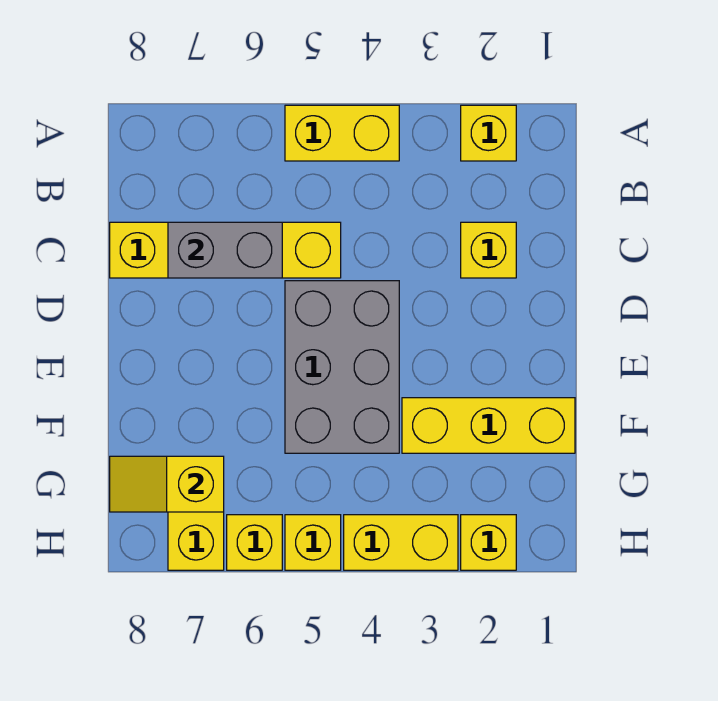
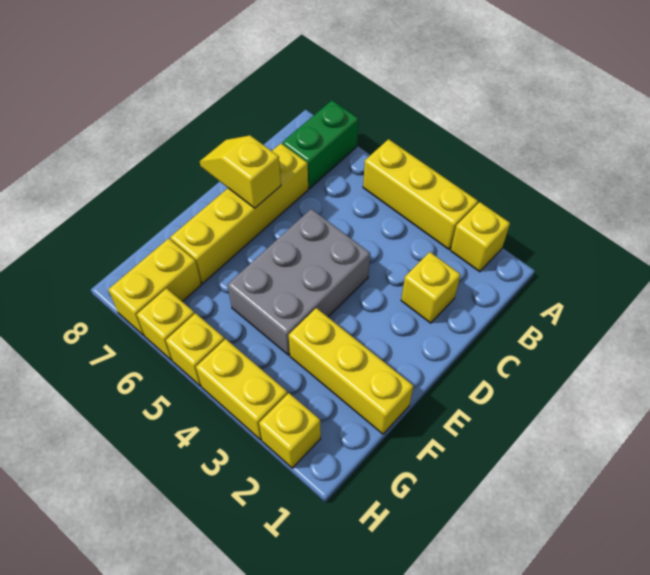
yellow brick A4:A5 level 1 -> yellow brick A3:A5 level 1
none -> green brick A7:B7 level 1
yellow brick C5:C8 level 1 -> yellow brick C7:F7 level 1
grey brick C6:C7 level 2 -> none
yellow slope G7:G8 level 2 top 7 -> yellow slope D7:D8 level 2 top 7

